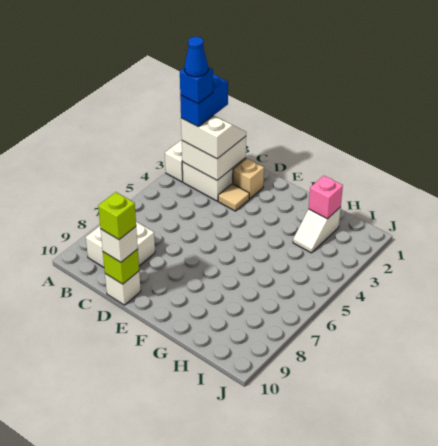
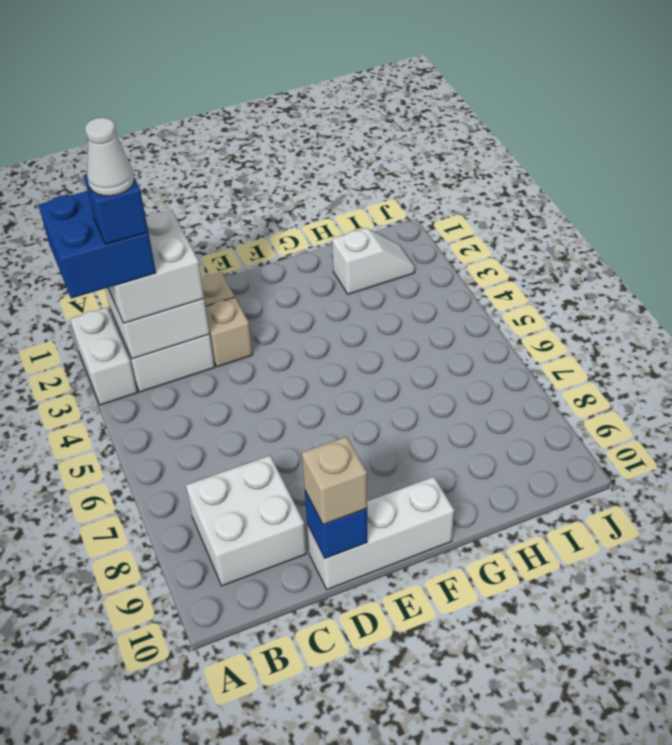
white slope B2:C3 level 3 top 3 -> white brick B2:C3 level 3
blue brick B2:B3 level 4 -> blue brick A2:B3 level 4
blue cone B3 level 6 -> white cone B3 level 6
tan tile D3 level 1 -> tan brick D3 level 1
white brick D10 level 1 -> white brick D10:F10 level 1
lime brick D10 level 2 -> blue brick D10 level 2
white brick D10 level 3 -> tan brick D10 level 3
lime brick D10 level 4 -> none
white slope H2:H3 level 1 top 2 -> white slope H2:I2 level 1 top H
pink brick H2 level 2 -> none

